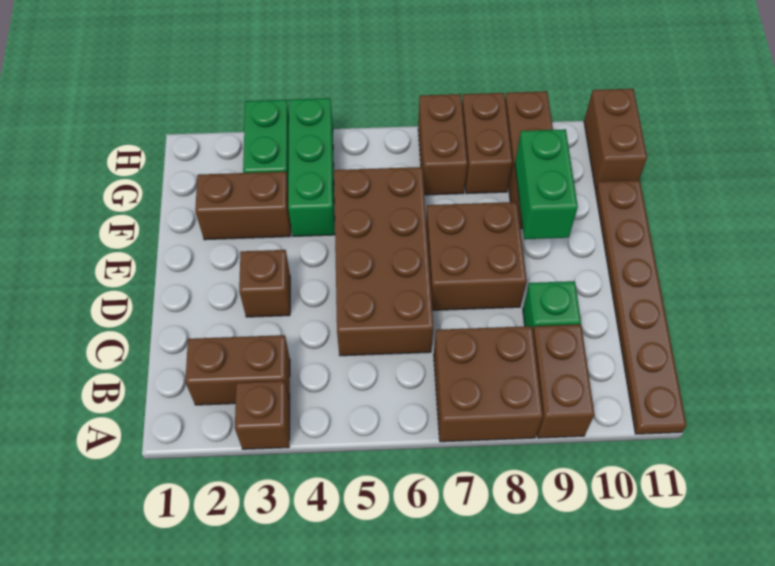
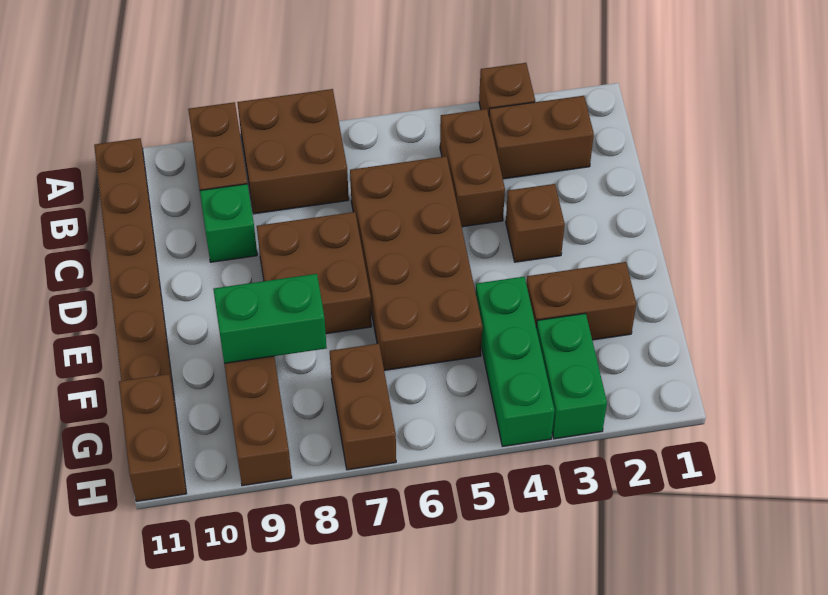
green brick E9:F9 level 2 -> green brick F8:F9 level 2
brown brick G8:H8 level 1 -> brown brick B4:C4 level 1

